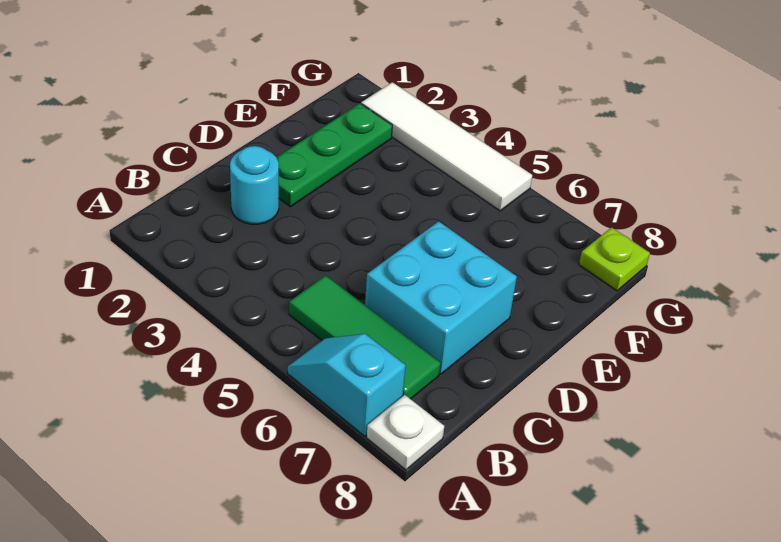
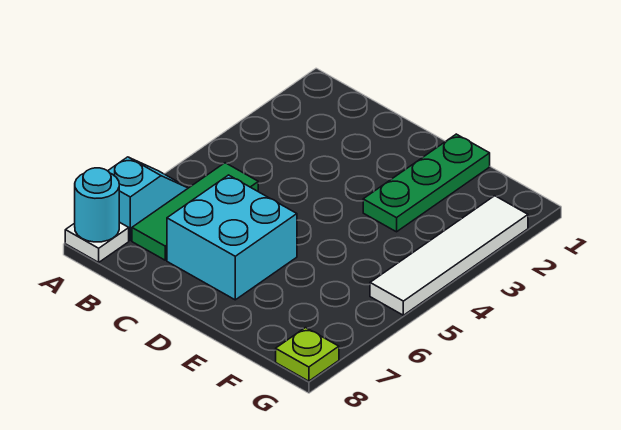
cyan round brick C2 level 1 -> cyan round brick A8 level 2
green plate D2:F2 level 1 -> green plate E1:E3 level 1

